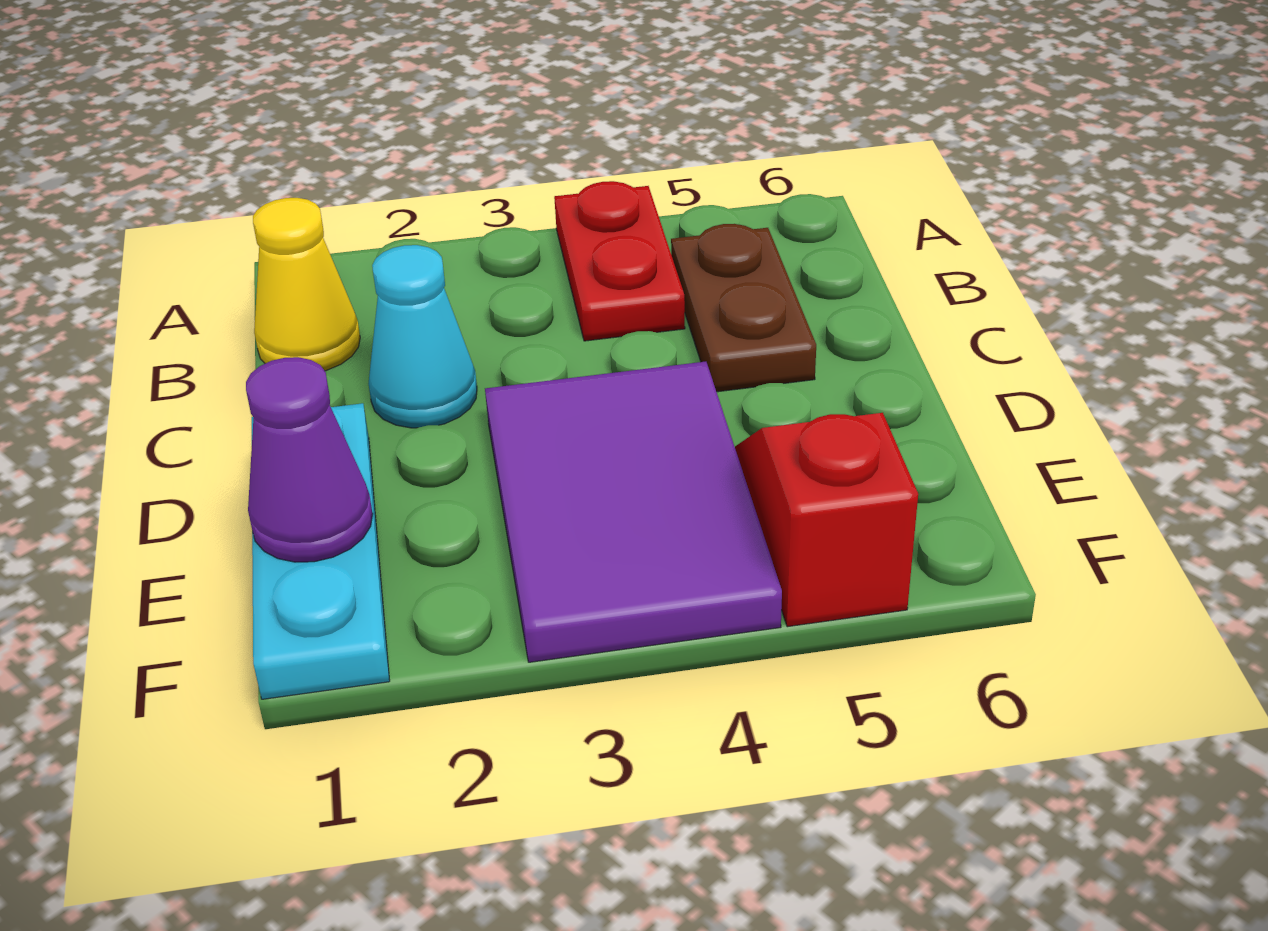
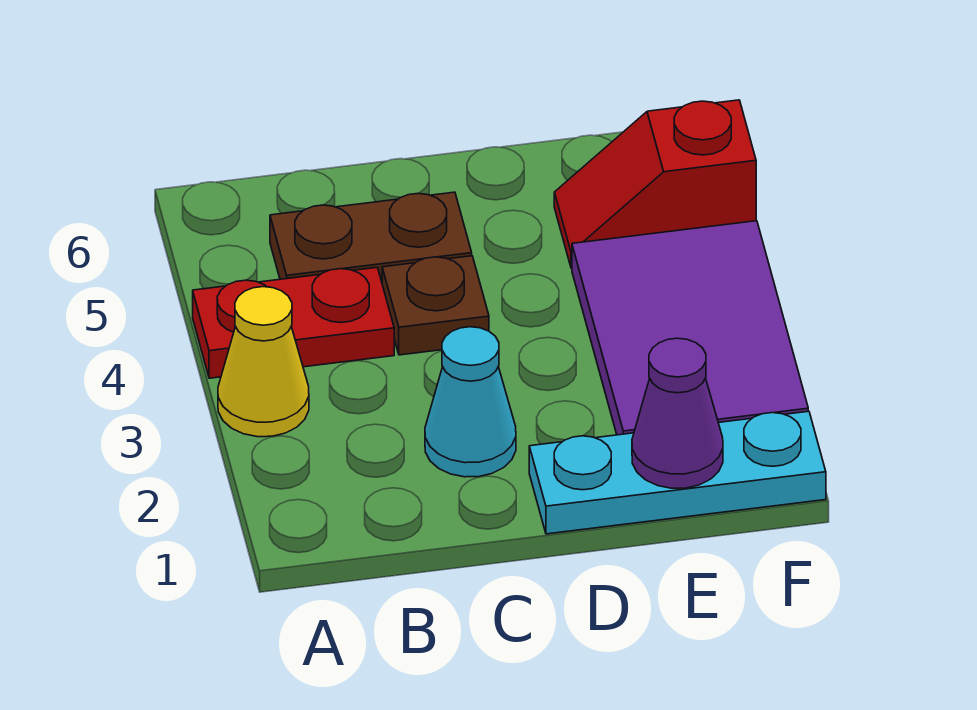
yellow cone B1 level 1 -> yellow cone A3 level 1
none -> brown plate C4 level 1
purple tile D3:F4 level 1 -> purple tile E2:F4 level 1

